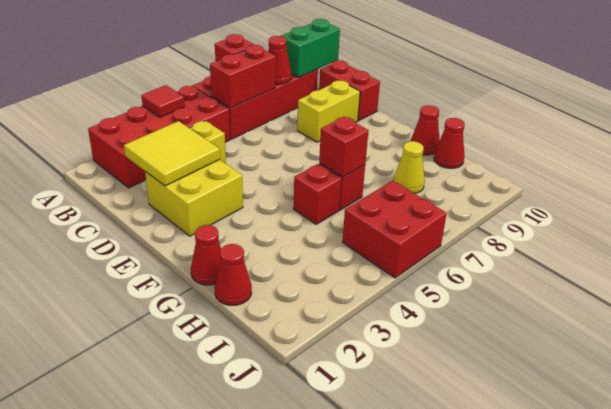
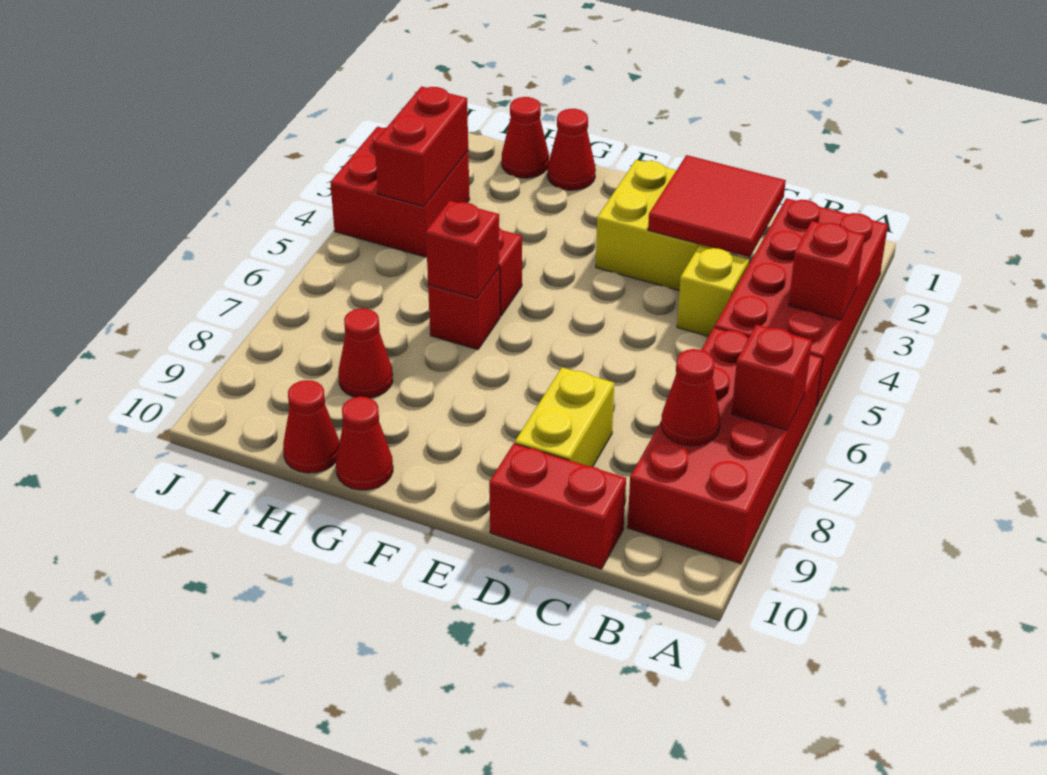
red tile A4 level 2 -> red brick A4 level 2
red brick B6:B7 level 2 -> red brick I3:I4 level 2
green brick B9:B10 level 2 -> none
yellow tile C2:D3 level 2 -> red tile C2:D3 level 2
yellow cone H8 level 1 -> red cone H8 level 1
red brick I5:J6 level 1 -> red brick I3:J4 level 1

